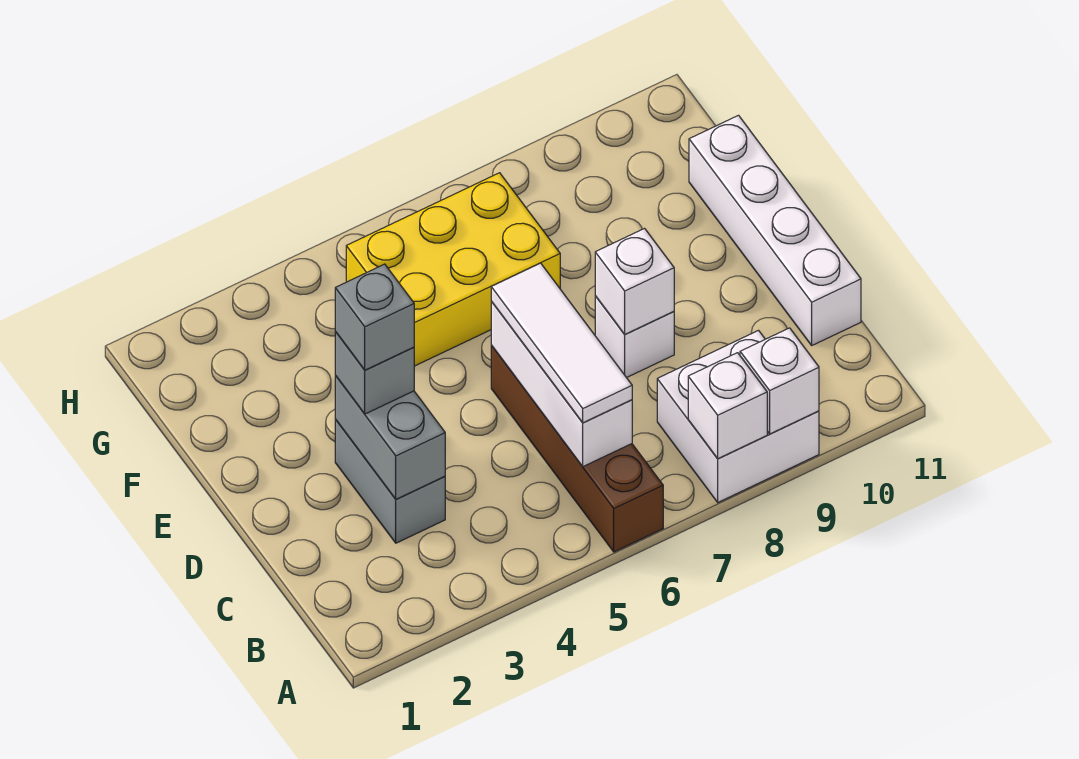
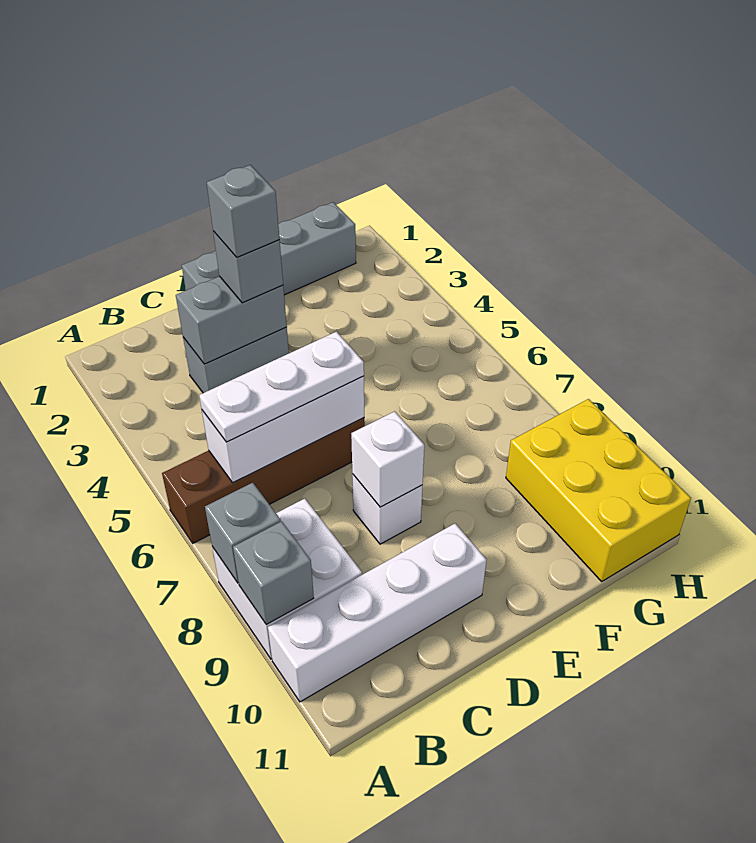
white brick A8 level 2 -> grey brick A8 level 2
white brick A9 level 2 -> grey brick A9 level 2
white tile B6:D6 level 3 -> white plate B6:D6 level 3
white brick C11:F11 level 1 -> white brick A10:D10 level 1
none -> grey brick D1:G1 level 1
yellow brick F5:G7 level 1 -> yellow brick G9:H11 level 1

